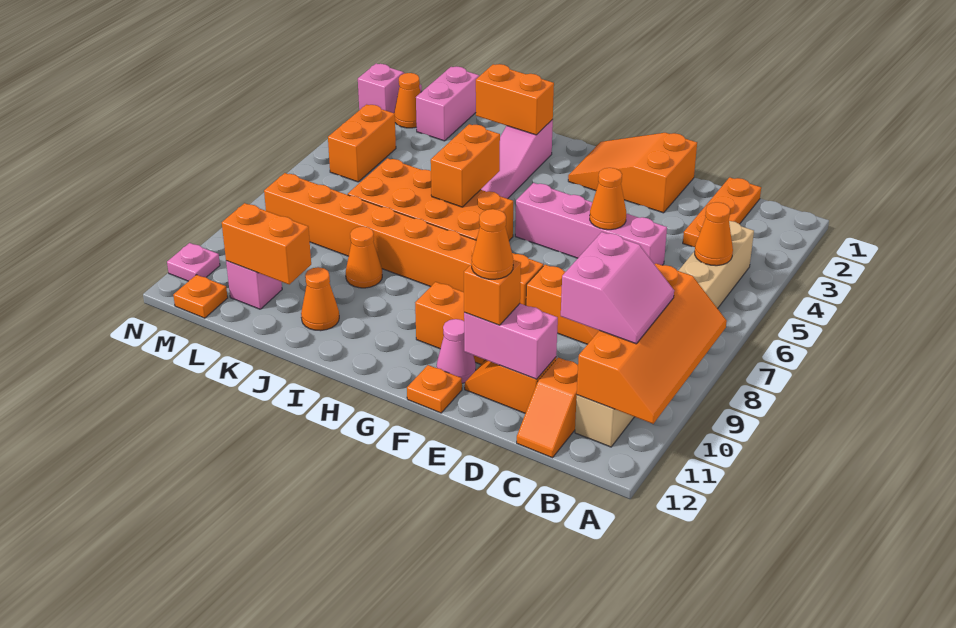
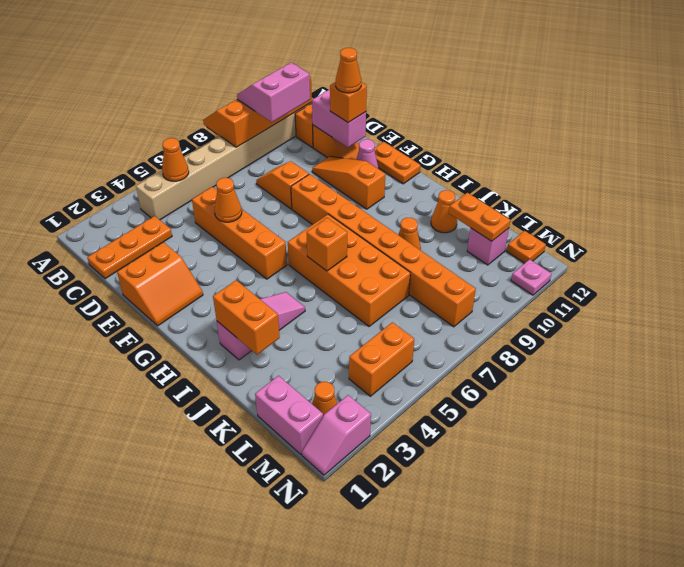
pink brick D5:G5 level 1 -> orange brick D5:G5 level 1
orange slope E1:G2 level 1 top E -> orange slope E1:F2 level 1 top E
orange plate F12 level 1 -> orange plate F12:G12 level 1
orange brick I5:I6 level 2 -> orange brick I6 level 2
orange brick K11:L11 level 2 -> orange plate K11:L11 level 2
pink brick L1:L2 level 1 -> pink brick L1:M1 level 1

